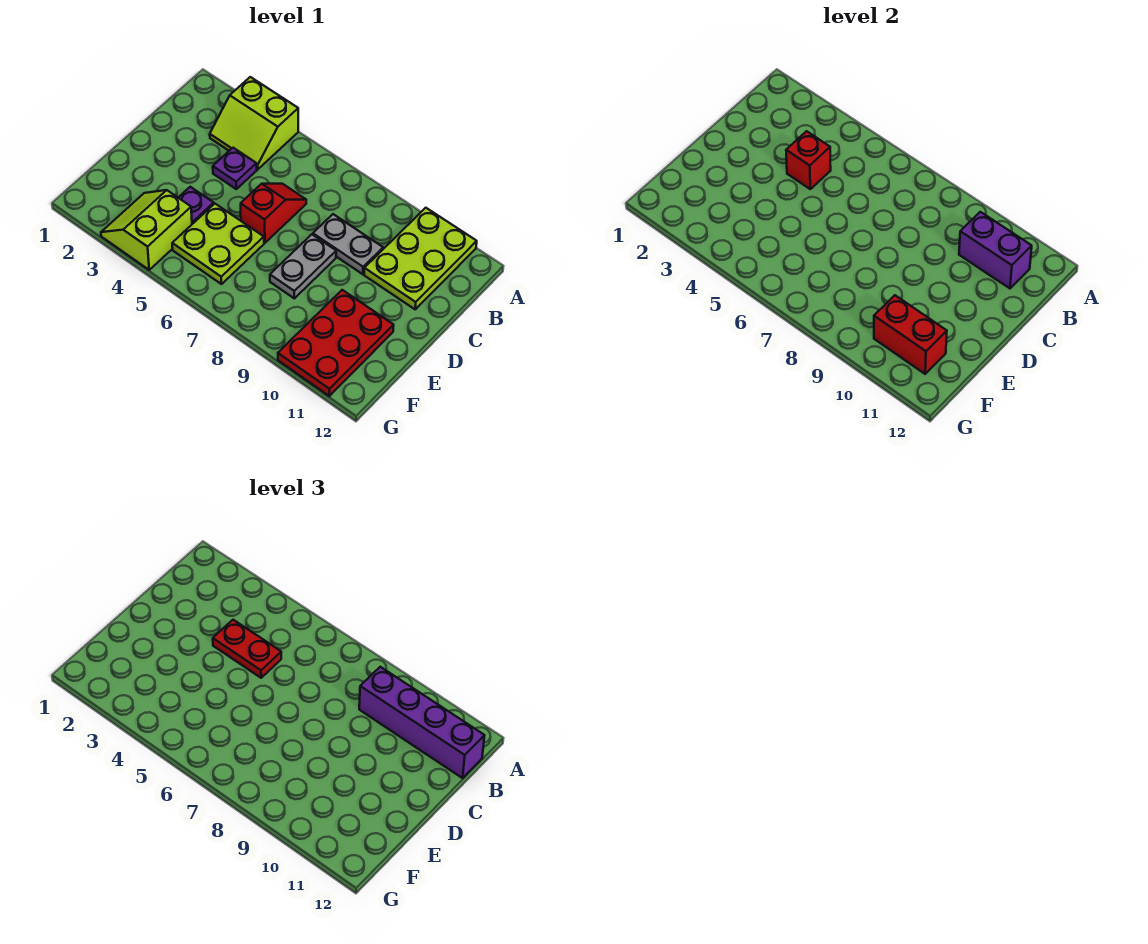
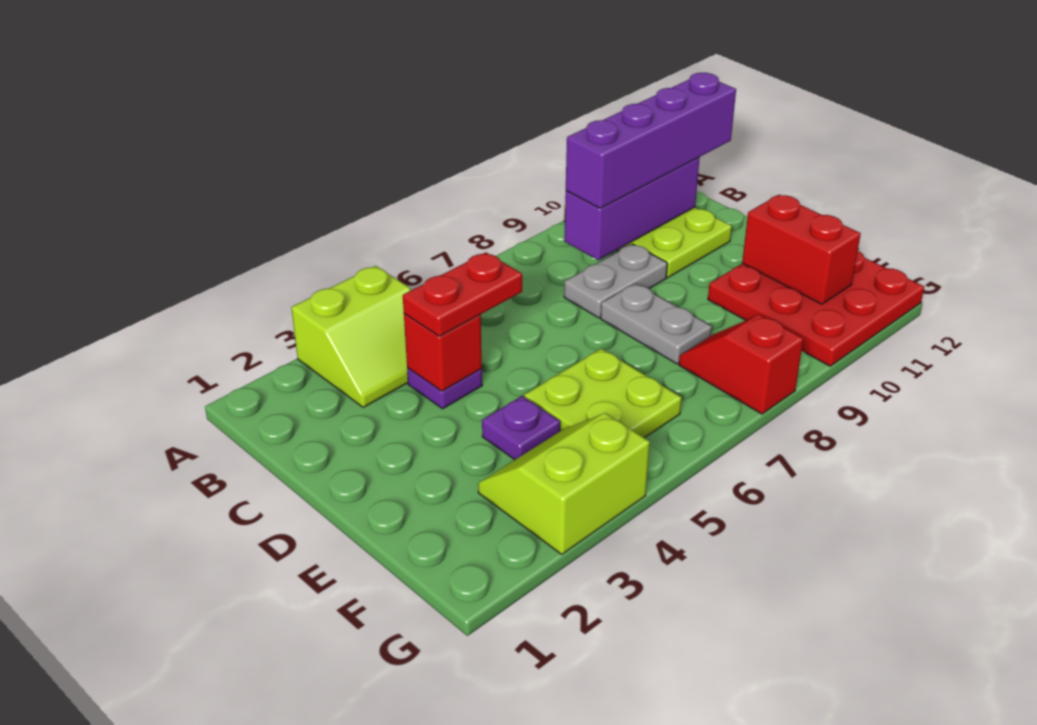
purple brick B10:B11 level 2 -> purple brick B9:B11 level 2
red slope C6:D6 level 1 top D -> red slope F8:G8 level 1 top G
red plate E10:G11 level 1 -> red plate E10:G12 level 1
lime slope F3:G4 level 1 top 4 -> lime slope F3:G4 level 1 top G
red brick F10:F11 level 2 -> red brick E11:F11 level 2

